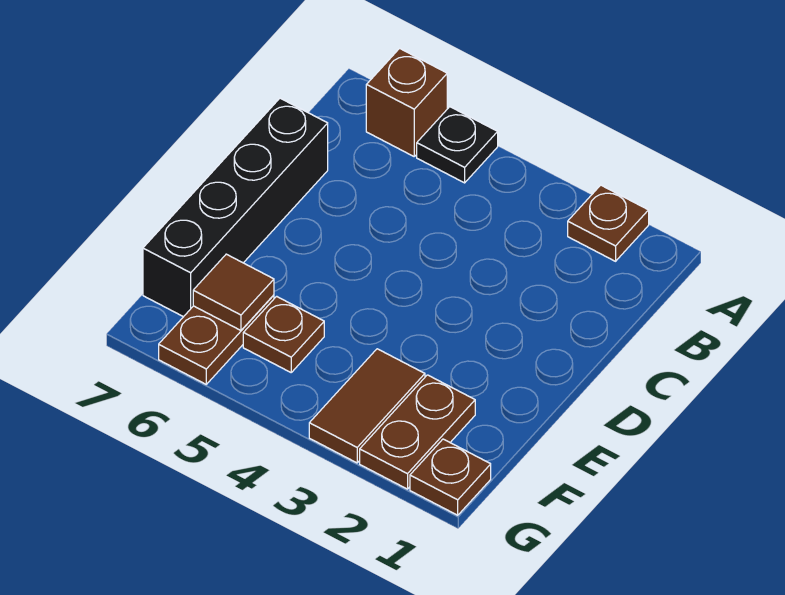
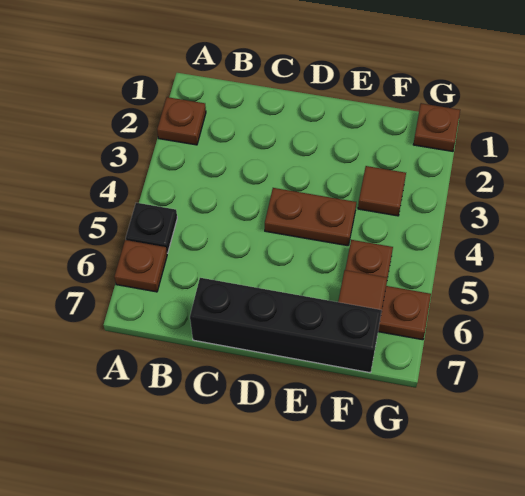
brown brick A6 level 1 -> brown plate A6 level 1
brown plate F2:G2 level 1 -> brown plate D4:E4 level 1
brown tile F3:G3 level 1 -> brown tile F3 level 1

